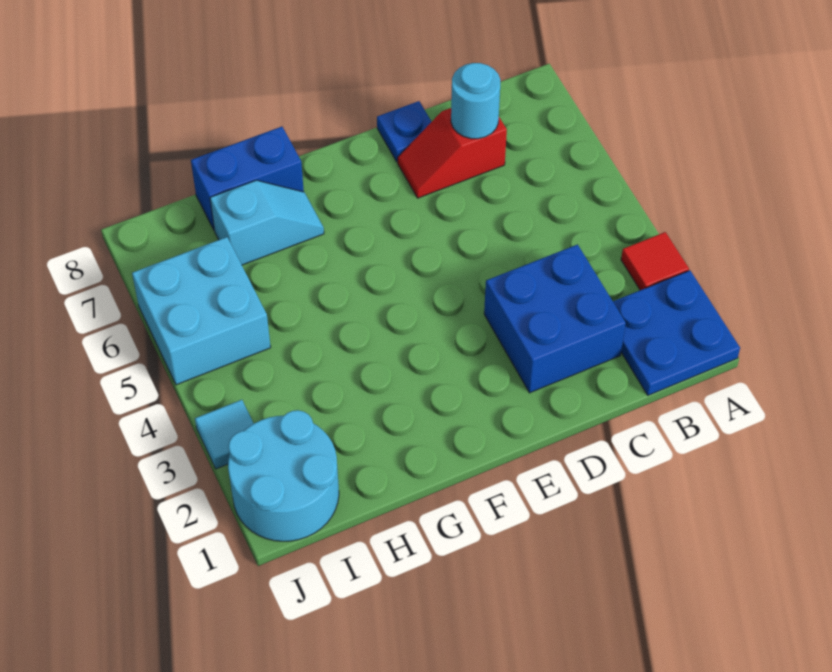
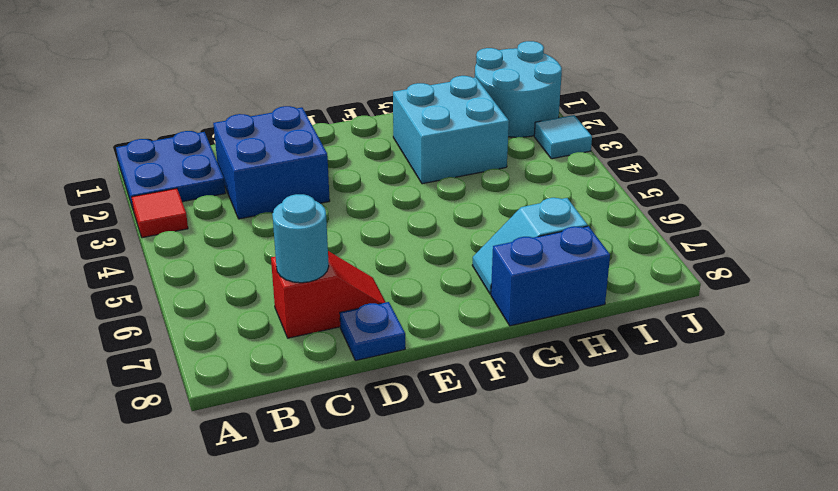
cyan brick I5:J6 level 1 -> cyan brick G2:H3 level 1

